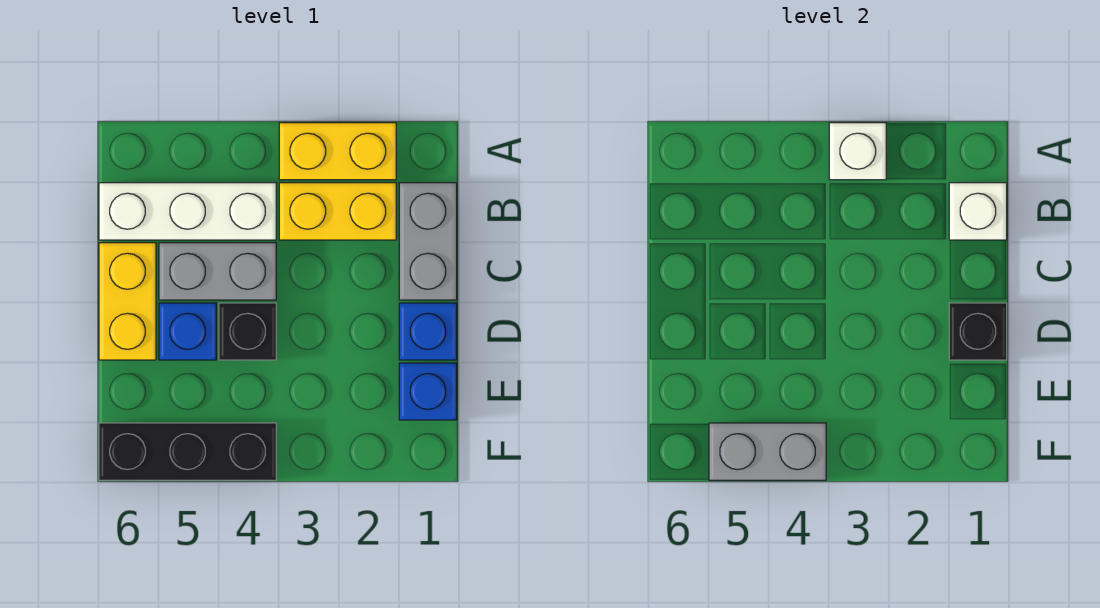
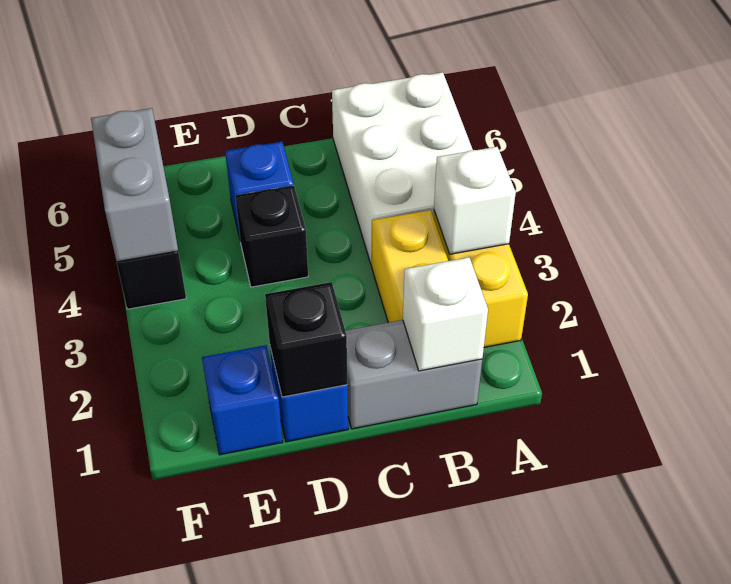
white brick B4:B6 level 1 -> white brick A4:B6 level 1
grey brick C4:C5 level 1 -> none
yellow brick C6:D6 level 1 -> none

